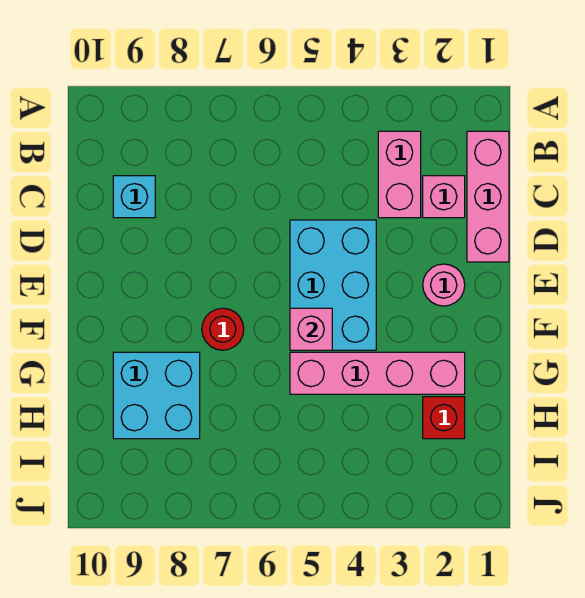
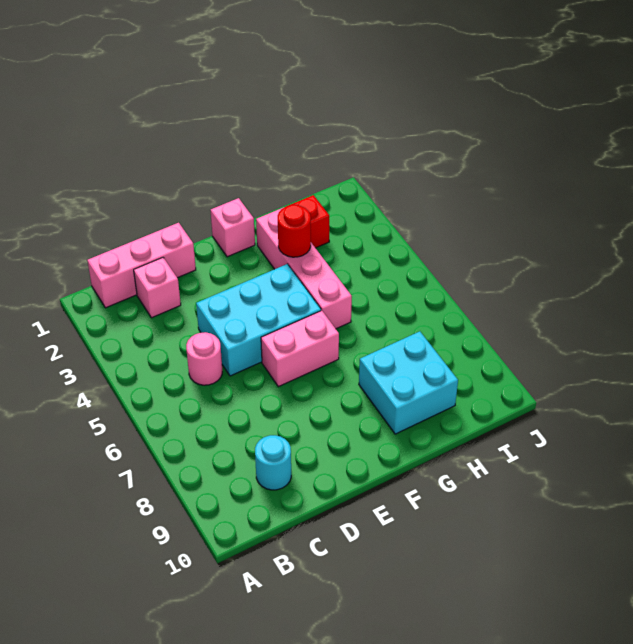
pink brick B3:C3 level 1 -> pink brick E6:F6 level 1
cyan brick C9 level 1 -> cyan round brick C9 level 1
pink round brick E2 level 1 -> pink round brick C5 level 1
pink brick F5 level 2 -> pink brick F1 level 1
red round brick F7 level 1 -> red round brick G3 level 2

